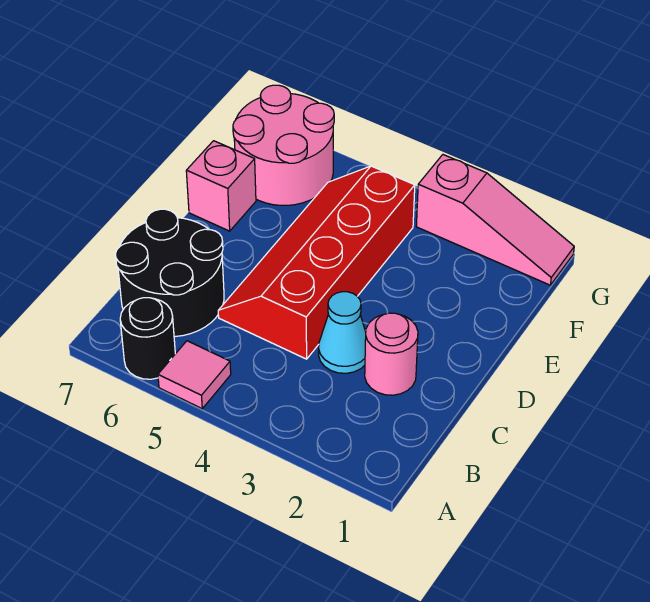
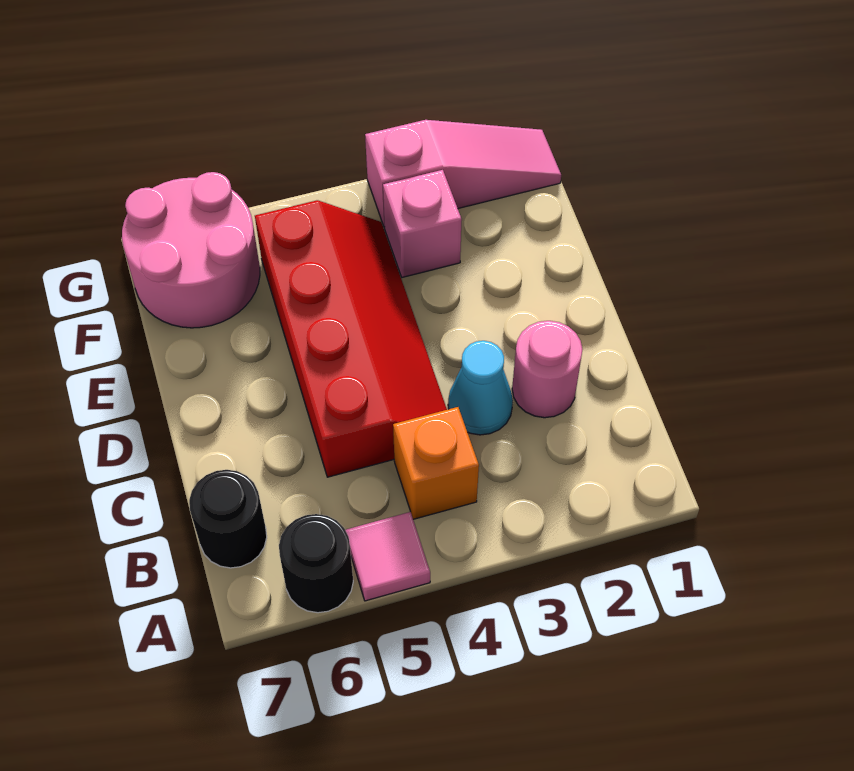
none -> orange brick B4 level 1
black round brick B6:C7 level 1 -> black round brick B7 level 1
red slope C4:F5 level 1 top 4 -> red slope C4:F5 level 1 top 5
pink brick E7 level 1 -> pink brick F3 level 1

